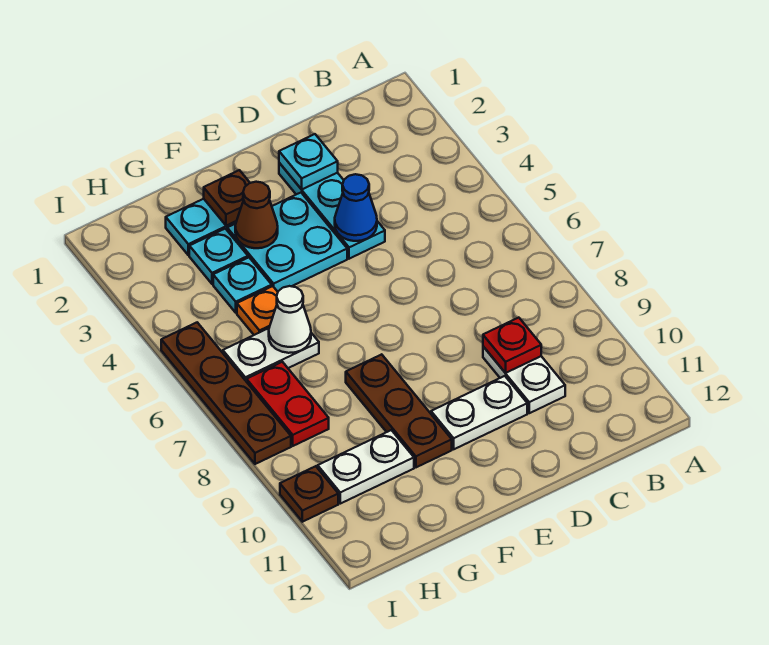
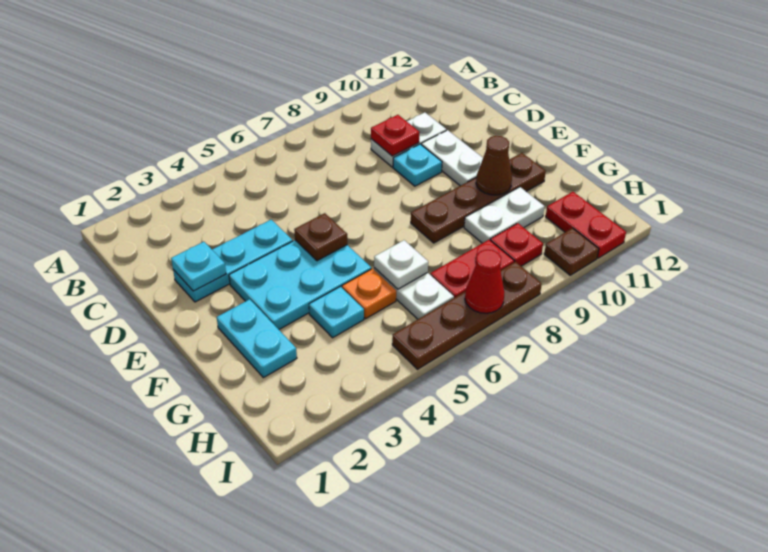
blue cone D4 level 2 -> none
cyan plate E3:F4 level 1 -> cyan plate E3:F5 level 1
brown plate F2 level 2 -> brown plate E5 level 2
brown cone F3 level 2 -> brown cone F10 level 2
brown plate F8:F10 level 1 -> brown plate F8:F11 level 1
cyan plate G3 level 1 -> cyan plate D9 level 1
white cone G6 level 2 -> white plate G6 level 2
white plate G10:H10 level 1 -> white plate G9:G10 level 1
none -> red plate H9 level 1
none -> red plate H11:I11 level 1
none -> red cone I7 level 2

